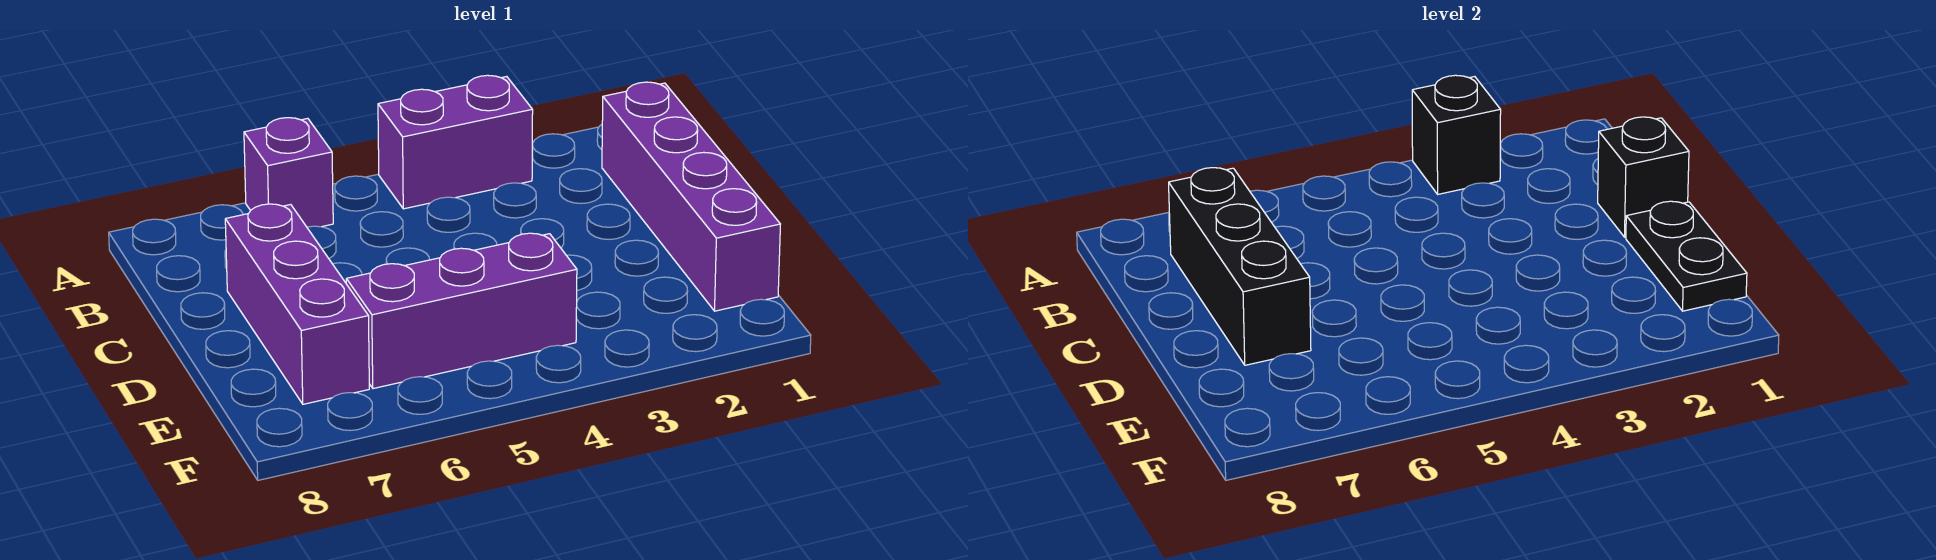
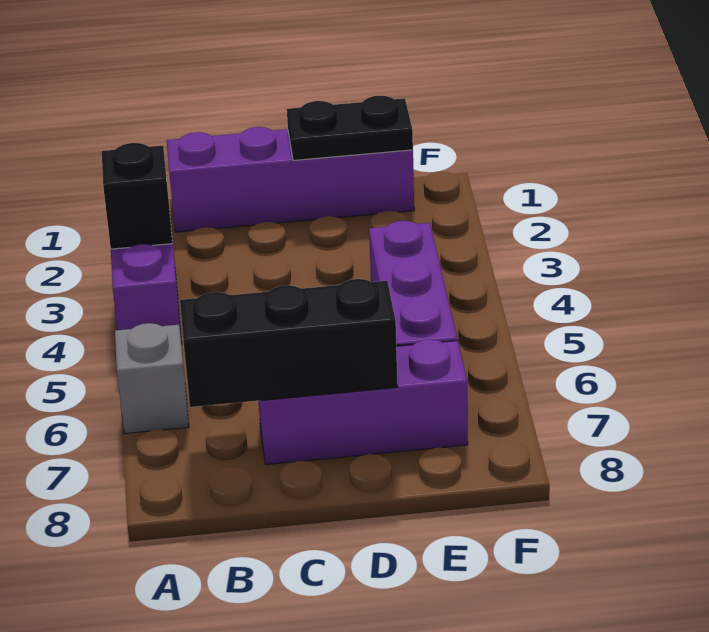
purple brick A6 level 1 -> grey brick A6 level 1
black brick C1 level 2 -> none

